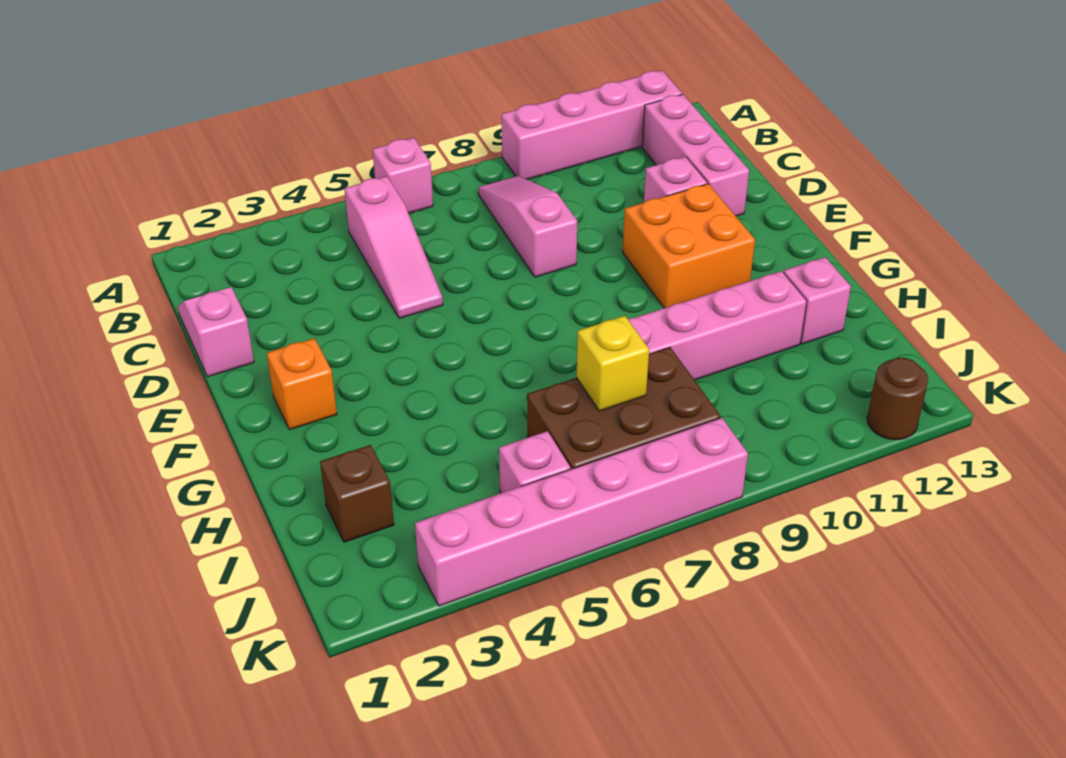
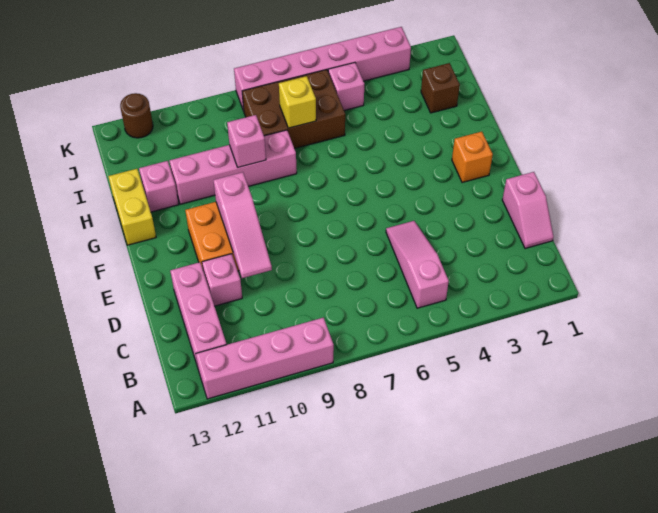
pink brick A6 level 1 -> pink brick H9 level 2
pink slope B8:D8 level 1 top D -> pink slope D10:F10 level 2 top F
none -> yellow brick G13:H13 level 1

